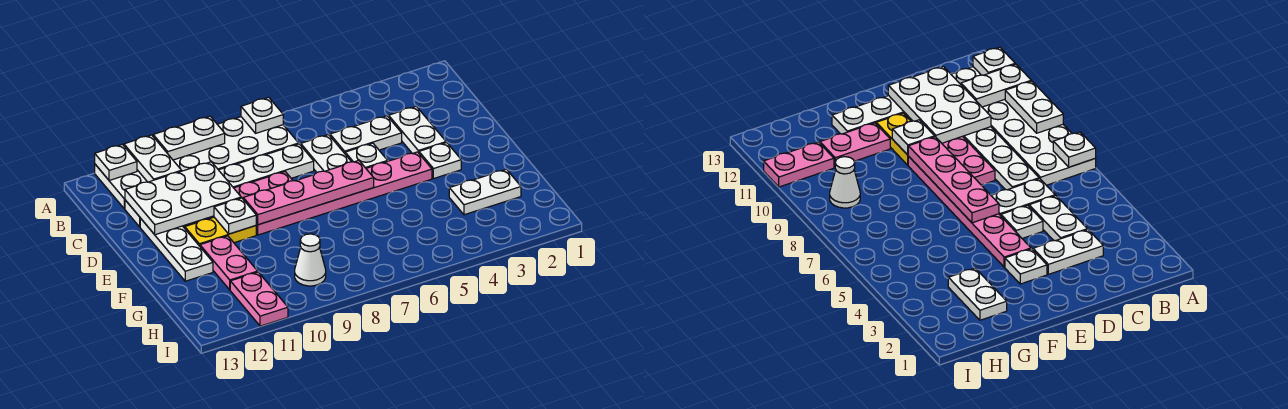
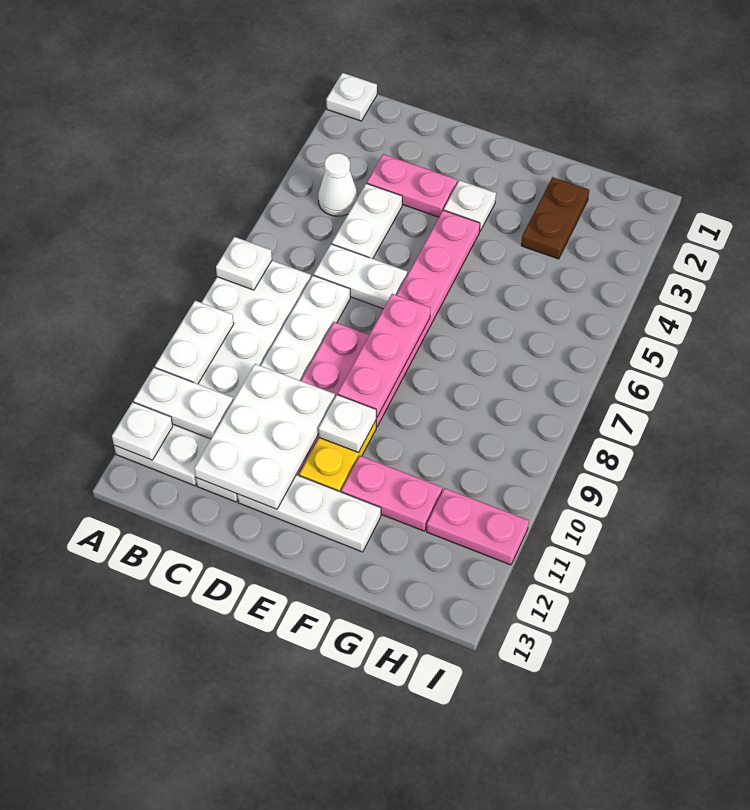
white plate C3:D3 level 1 -> pink plate C3:D3 level 1
white plate D5 level 1 -> white plate A1 level 1
pink plate E6:E9 level 2 -> pink plate E7:E9 level 2
white plate G2:G3 level 1 -> brown plate G2:G3 level 1
white cone H9 level 1 -> white cone B4 level 1

